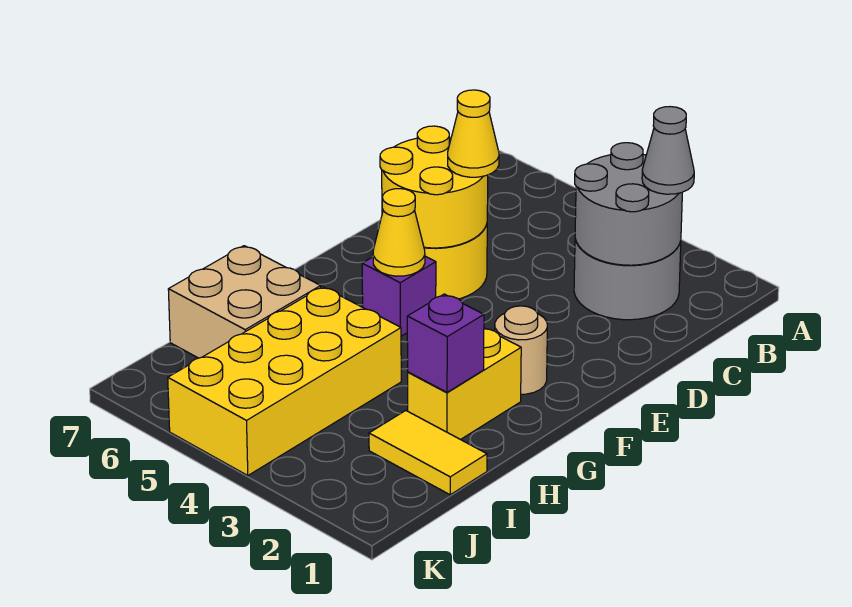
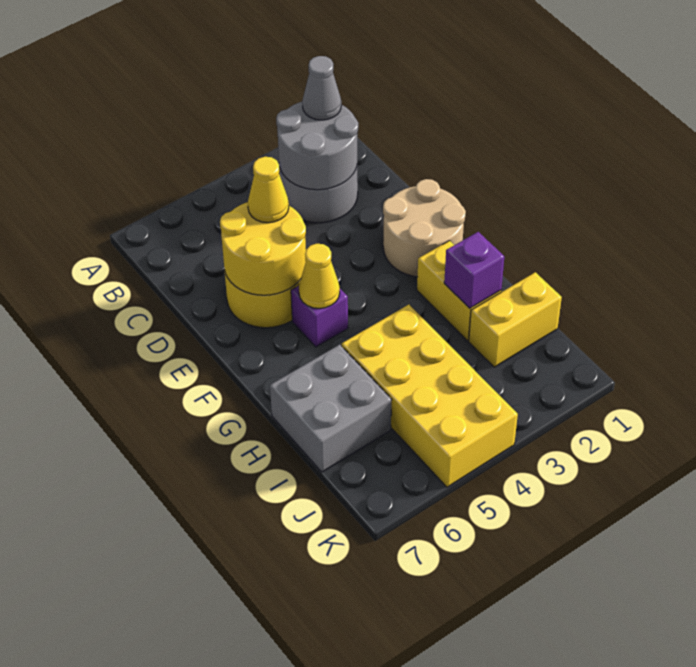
tan round brick F2 level 1 -> tan round brick E1:F2 level 1
tan brick H6:I7 level 1 -> grey brick H6:I7 level 1
yellow tile I1:I2 level 1 -> yellow brick I1:I2 level 1

